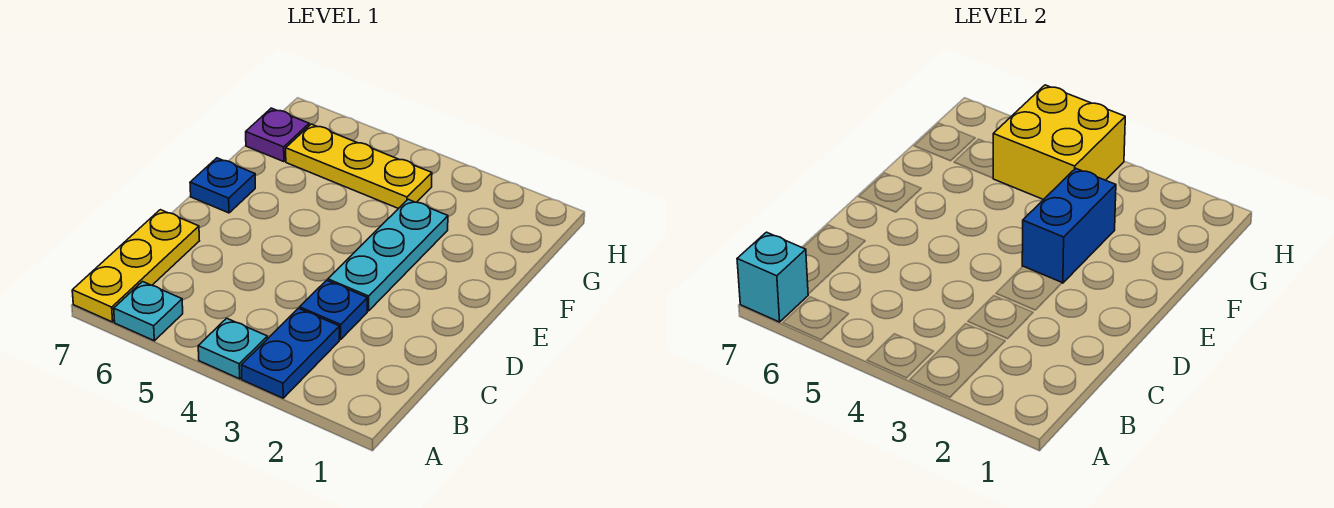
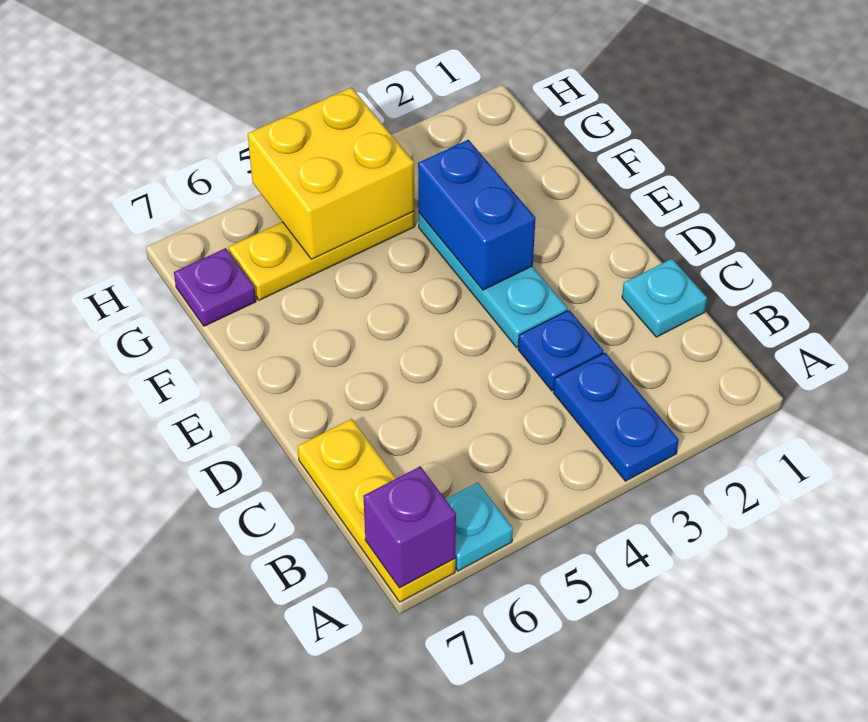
cyan plate A4 level 1 -> cyan plate C1 level 1
cyan brick A7 level 2 -> purple brick A7 level 2
blue plate E7 level 1 -> none

